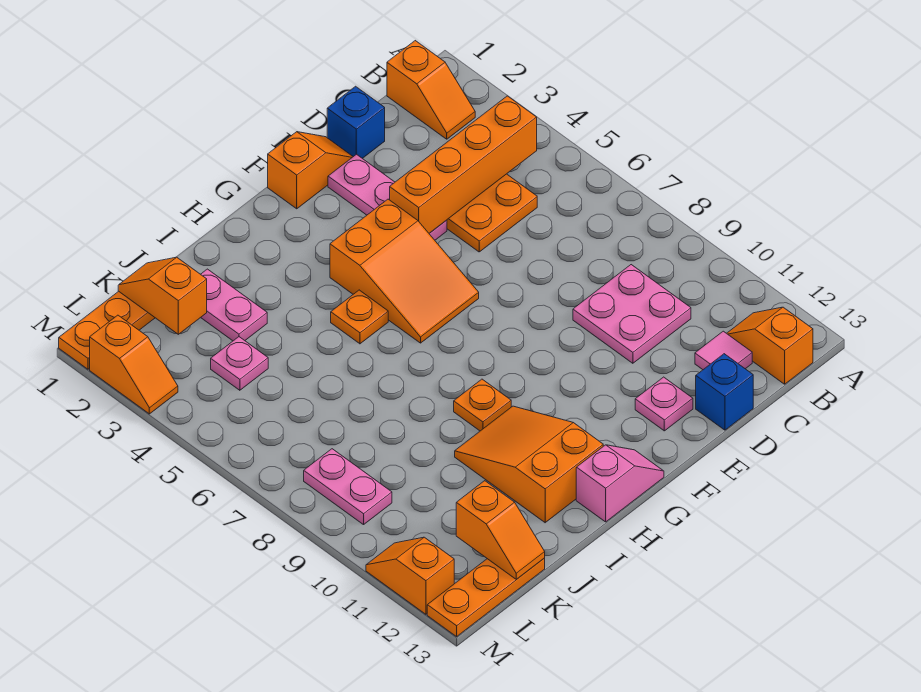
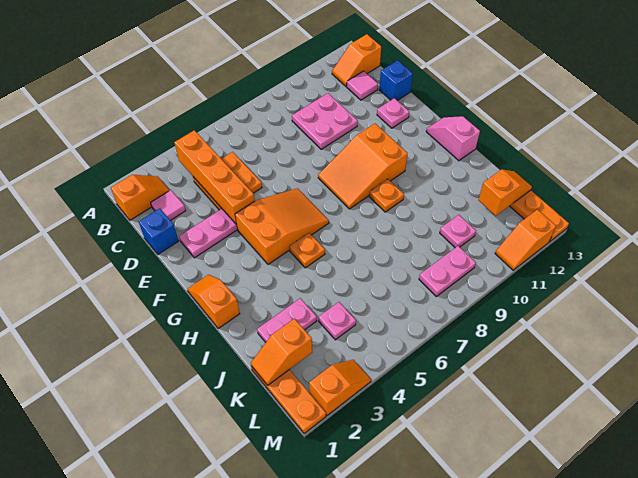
none -> pink tile C2 level 1
orange slope E1:F1 level 1 top F -> orange slope G1:H1 level 1 top H
orange slope H10:I12 level 1 top 12 -> orange slope F8:G10 level 1 top 10
none -> pink plate K10 level 1

